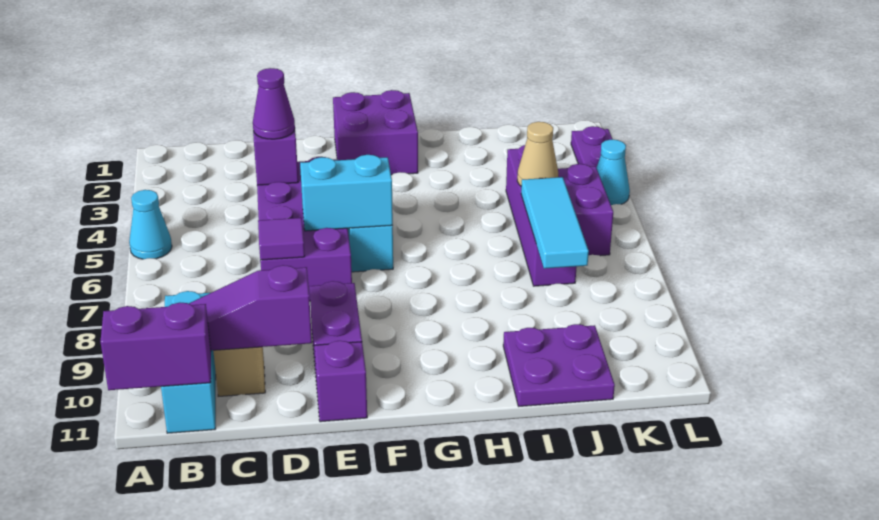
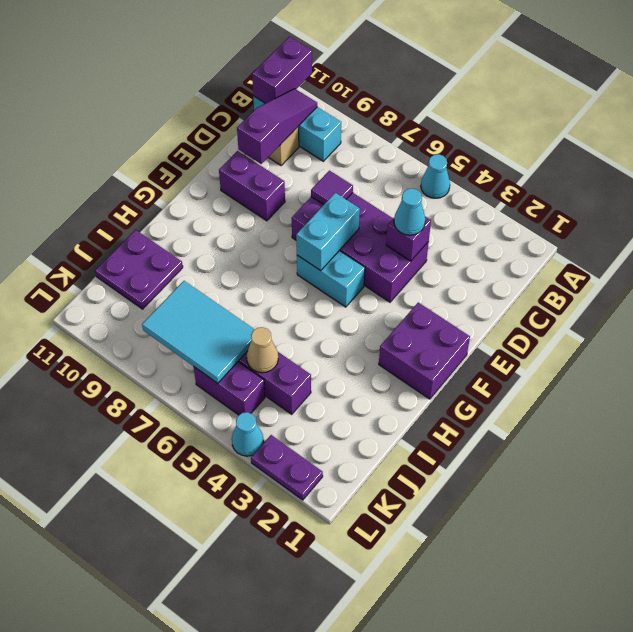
purple cone D4 level 3 -> cyan cone D4 level 3
purple brick E11 level 1 -> none
cyan tile J6:J8 level 2 -> cyan tile J6:K8 level 2

